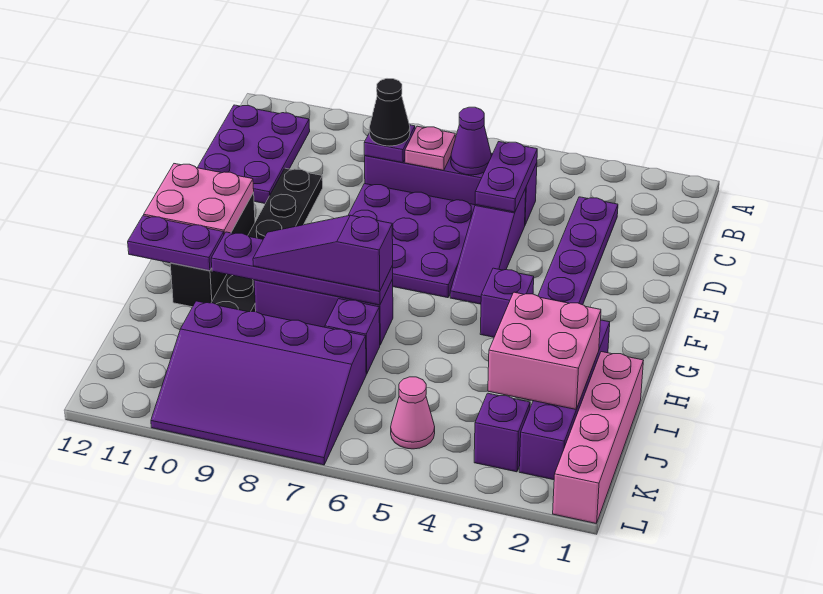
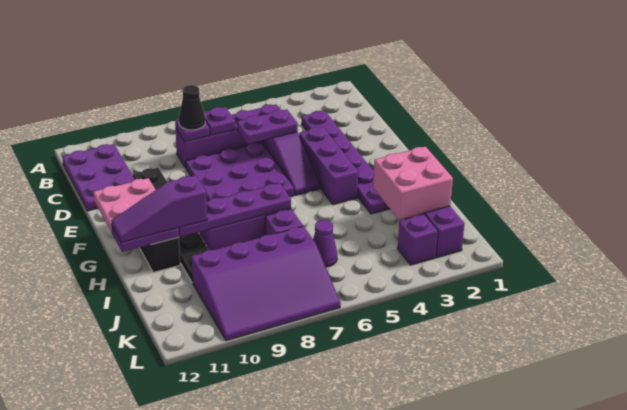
purple plate C5:D5 level 2 -> purple plate D5:D6 level 2
purple cone C6 level 2 -> purple cone J6 level 1
pink plate C7 level 2 -> purple plate C7 level 2
purple brick G4 level 1 -> purple brick E4:G4 level 1
purple slope H7:H9 level 3 top 7 -> purple slope H10:H12 level 3 top 10
pink brick I1:L1 level 1 -> none
pink cone K5 level 1 -> none

